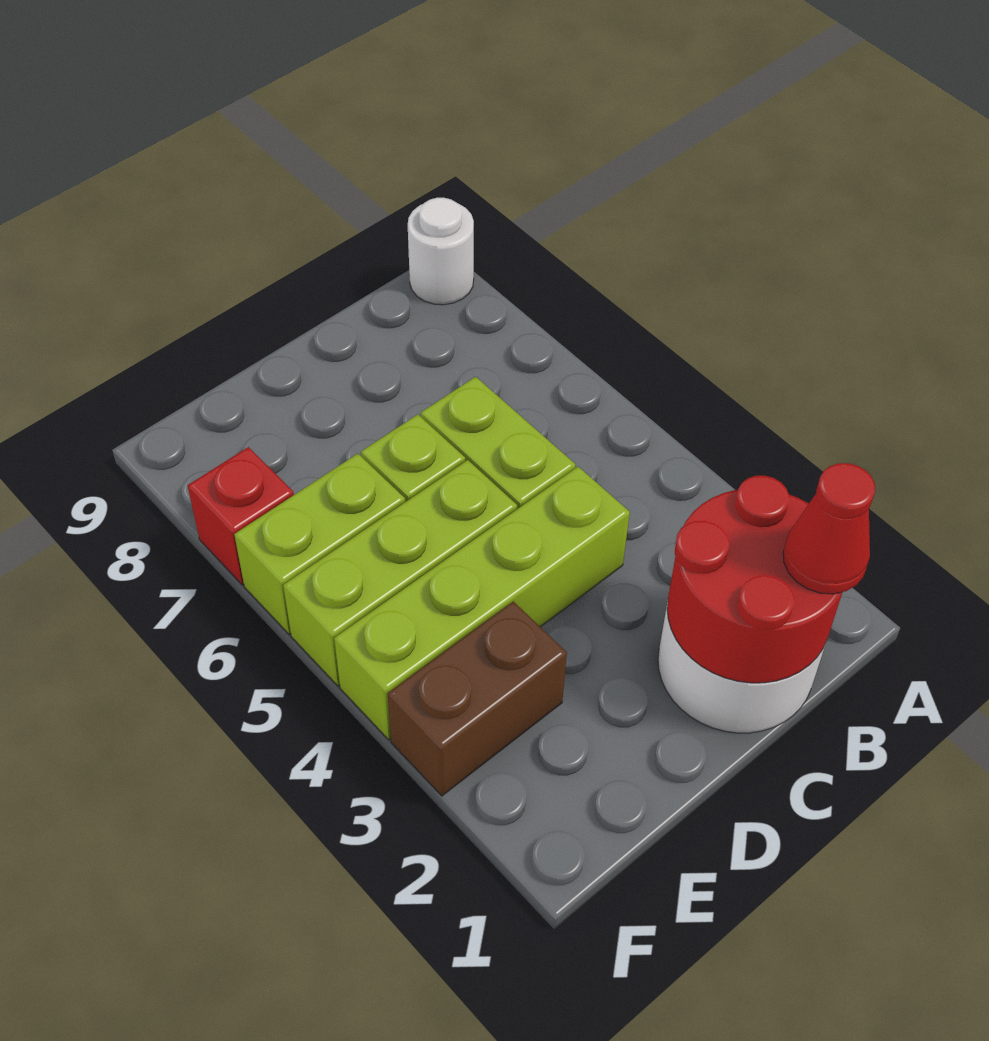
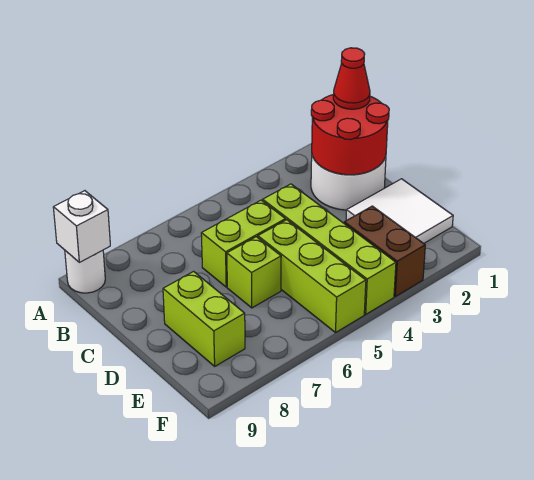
none -> white brick A9 level 2
none -> white tile D1:E2 level 1
lime brick E6:F6 level 1 -> lime brick D8:E8 level 1
red brick F7 level 1 -> none

